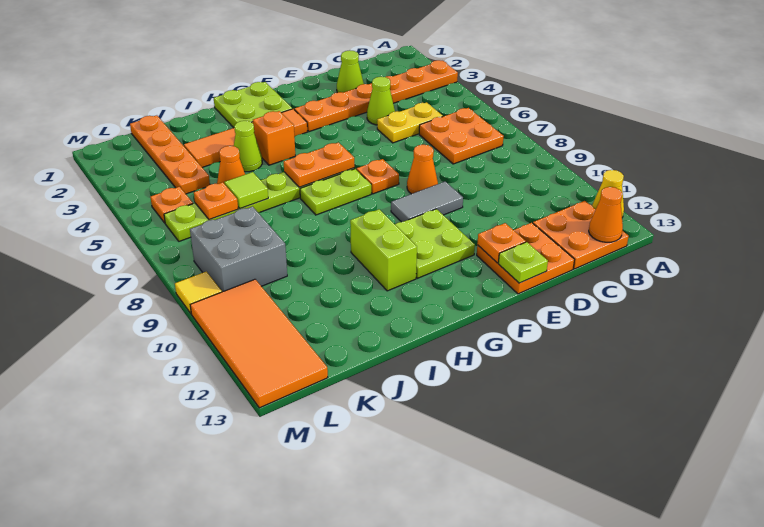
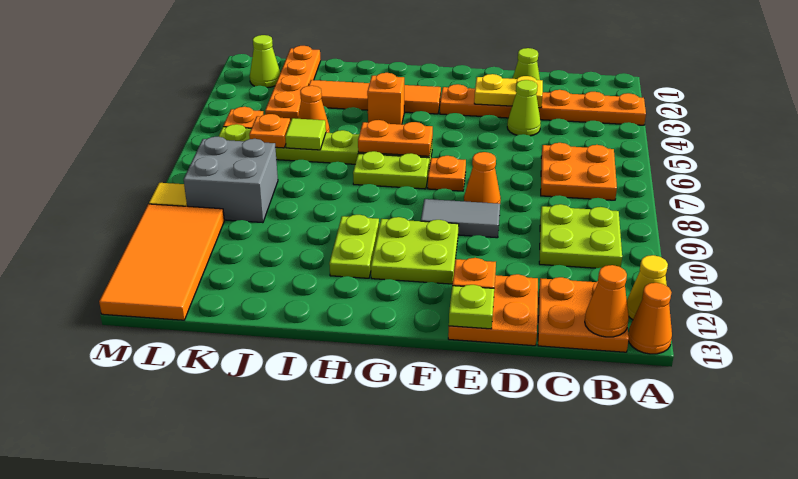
none -> orange cone A13 level 1
yellow plate C5:D5 level 1 -> yellow plate D3:E3 level 2
lime plate G1:H2 level 1 -> lime plate B9:C10 level 1
lime brick H10:H11 level 1 -> lime plate H10:H11 level 1
lime cone I4 level 1 -> lime cone L2 level 1

